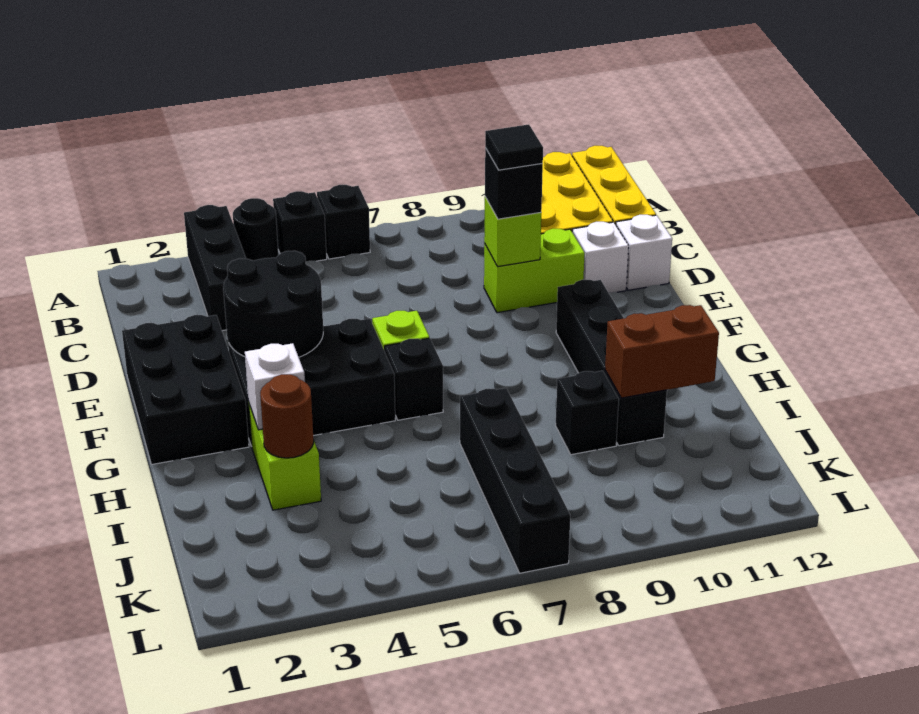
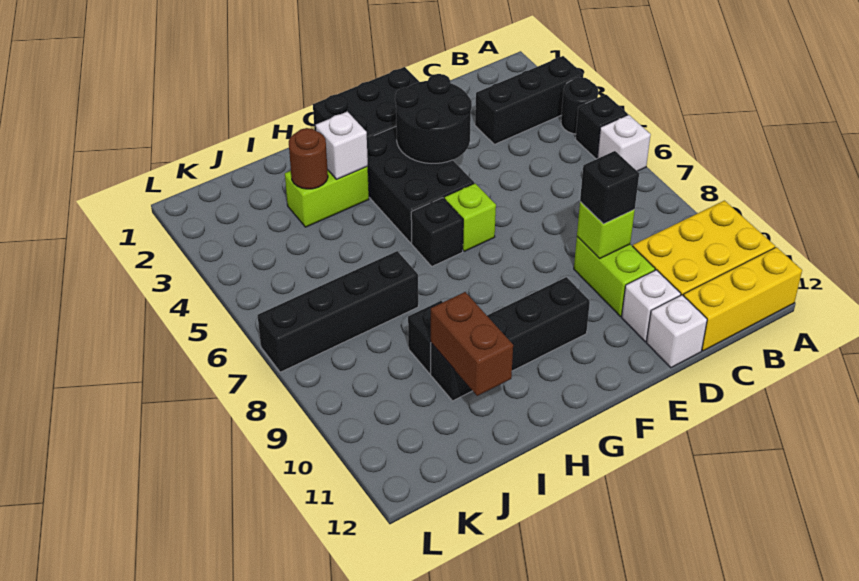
black brick A6 level 1 -> white brick A6 level 1
black tile D9 level 4 -> none

